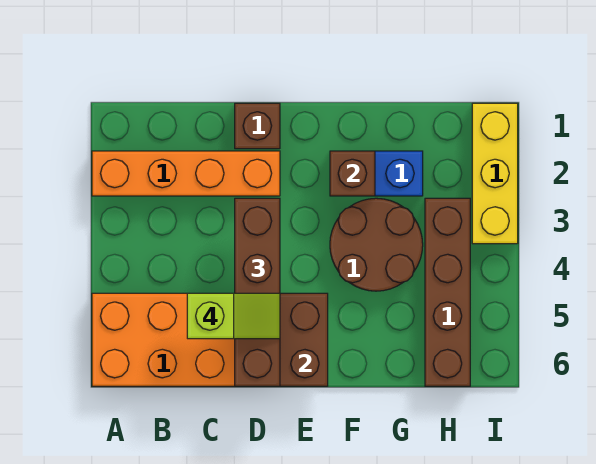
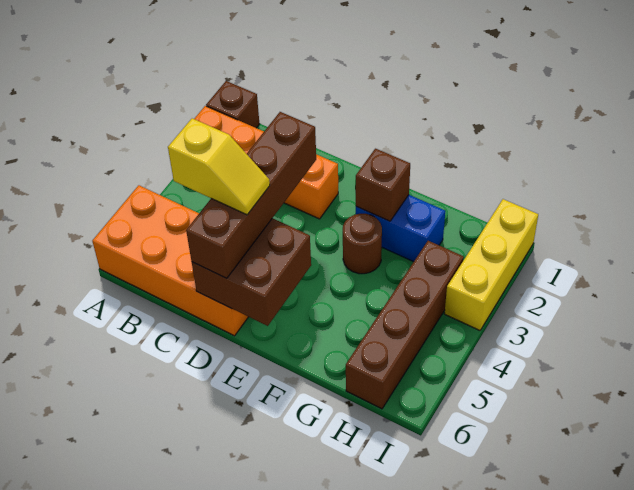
lime slope C5:D5 level 4 top C -> yellow slope C5:D5 level 4 top C
brown brick D1 level 1 -> brown brick A1 level 1
brown round brick F3:G4 level 1 -> brown round brick F3 level 1

